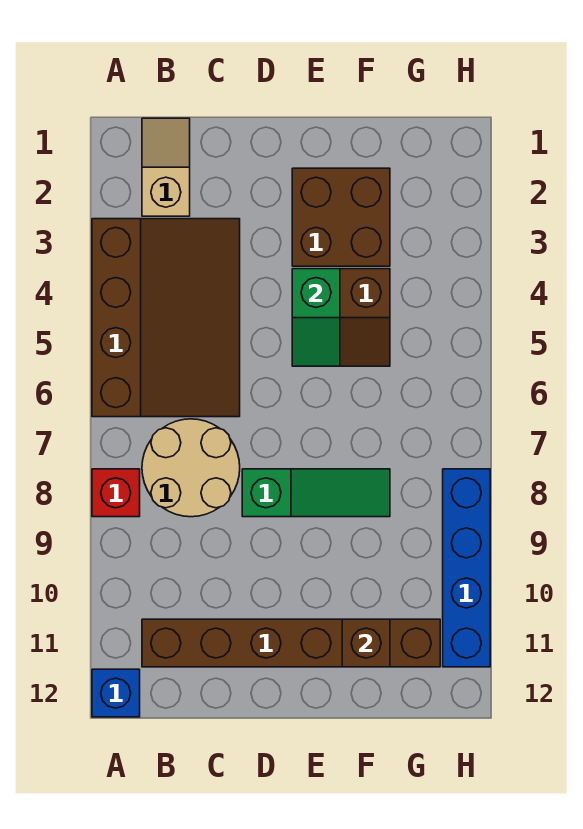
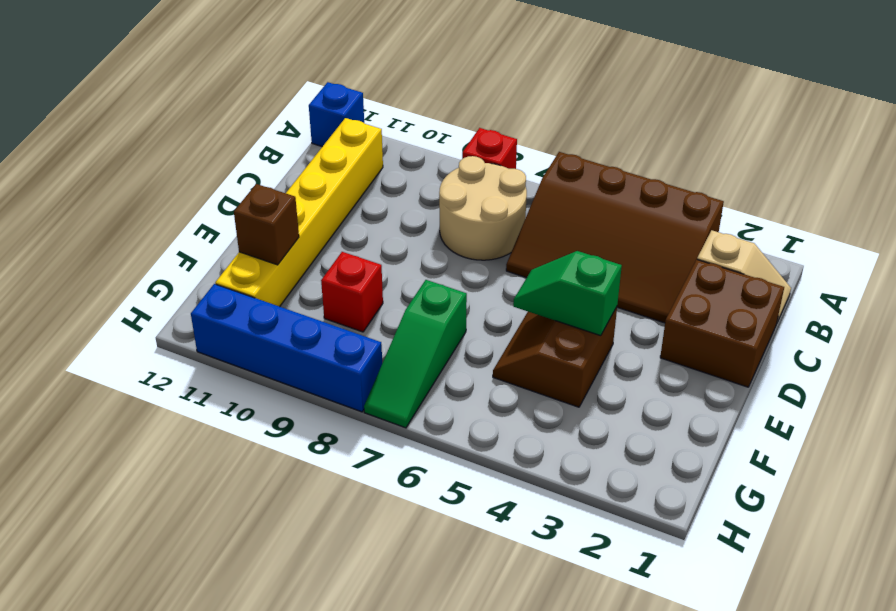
brown brick B11:G11 level 1 -> yellow brick B11:G11 level 1
green slope D8:F8 level 1 top D -> green slope F7:H7 level 1 top F
brown brick E2:F3 level 1 -> brown brick C1:D2 level 1
none -> red brick F9 level 1

